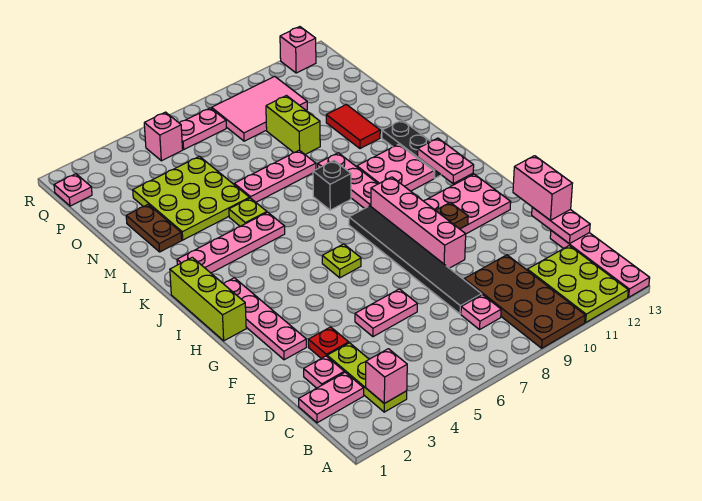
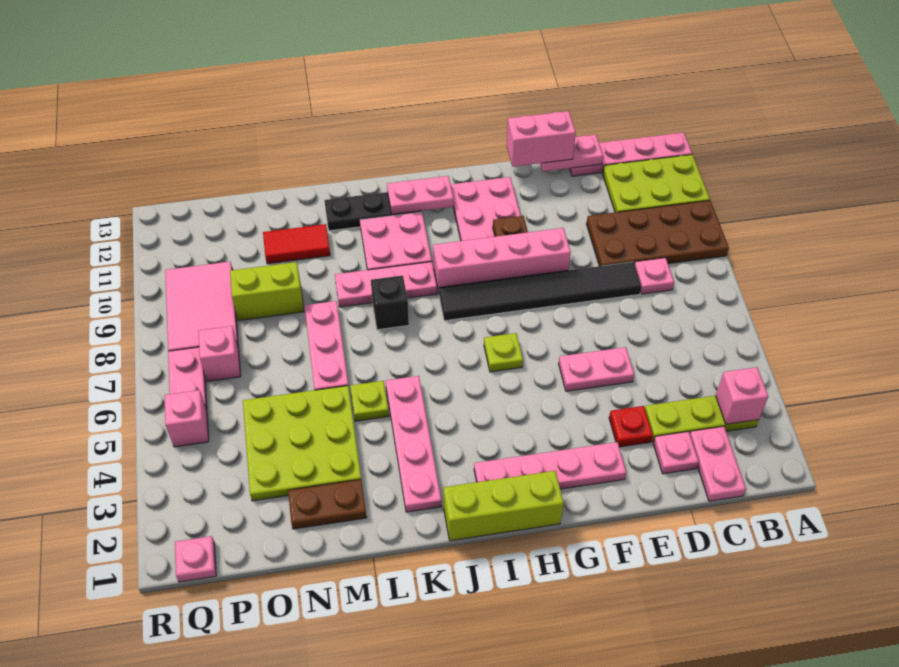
pink plate E5:E6 level 1 -> pink plate E5:F5 level 1
pink brick R12 level 1 -> pink brick P7 level 1

